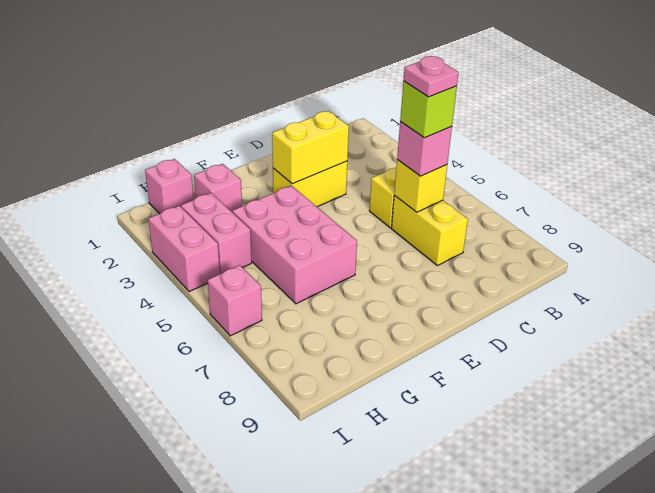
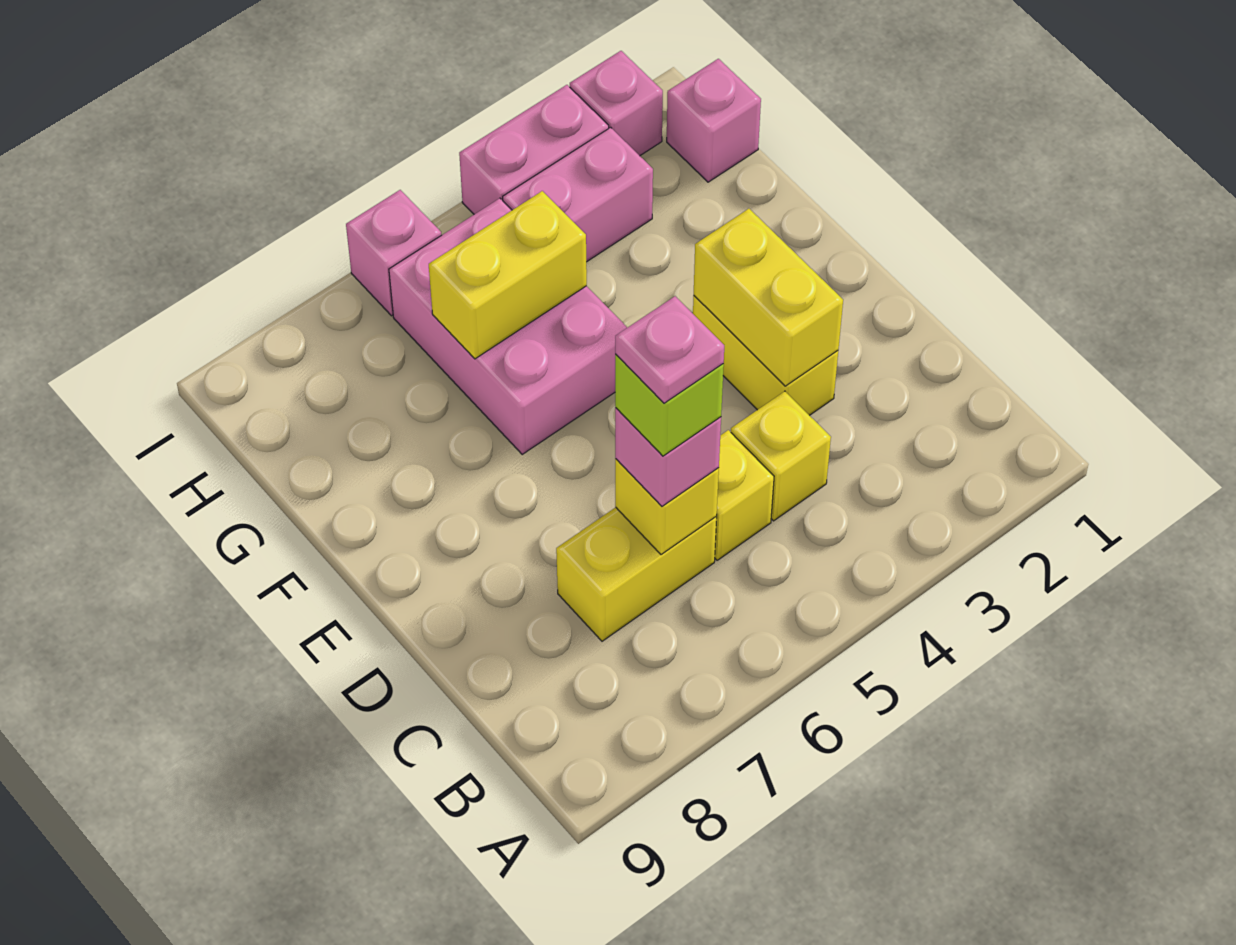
none -> yellow brick C4 level 1
pink brick F4:G6 level 1 -> pink brick F5:H6 level 1
pink brick G2 level 1 -> pink brick I2 level 1
none -> yellow brick G5:G6 level 2

